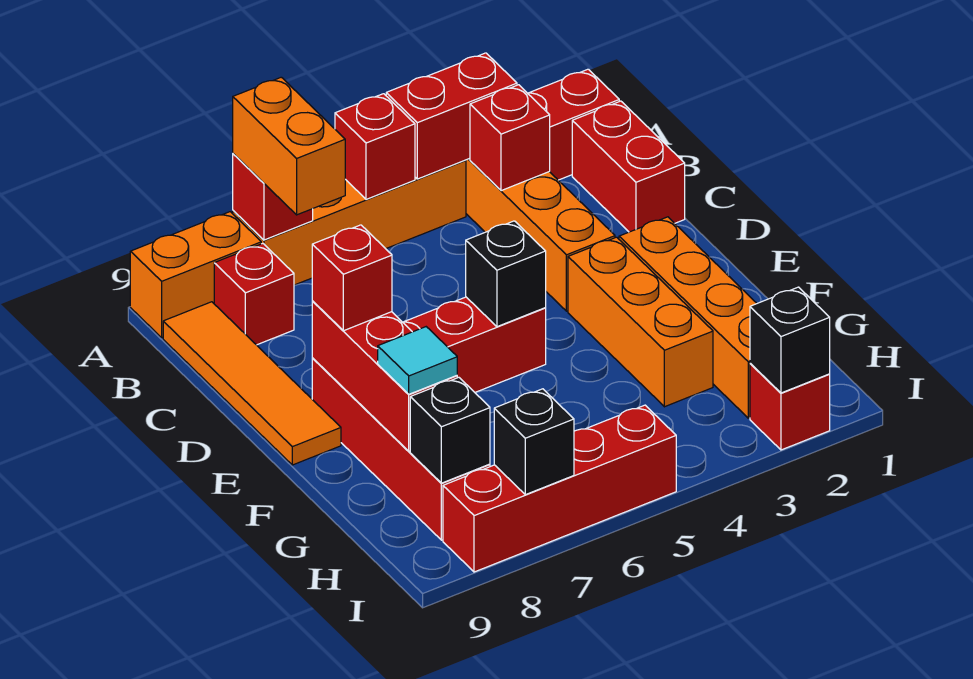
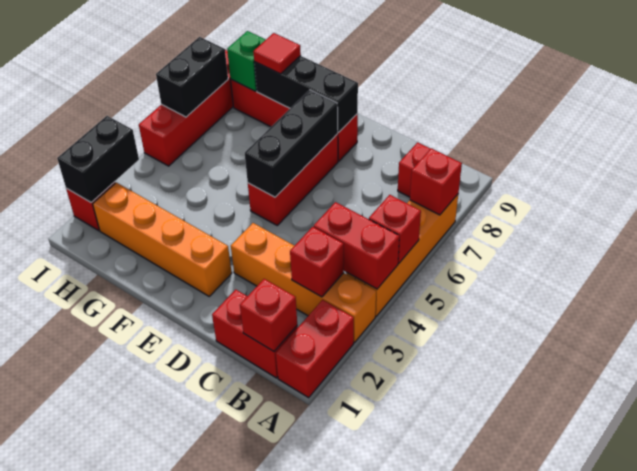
red brick A3:A4 level 2 -> red brick A4:B4 level 2
orange brick A7:B7 level 3 -> none
orange brick A8:A9 level 1 -> none
orange tile B9:E9 level 1 -> none
orange brick E3:G3 level 1 -> none
black brick E5 level 2 -> black brick E5:E7 level 2
red brick E8:G8 level 2 -> black brick E8:G8 level 2
red brick E8 level 3 -> red brick B1 level 2
cyan tile G8 level 3 -> red tile G8 level 3
black brick H8 level 2 -> green brick H8 level 2
black brick I2 level 2 -> black brick I2:I3 level 2
black brick I7 level 2 -> black brick I6:I7 level 2

